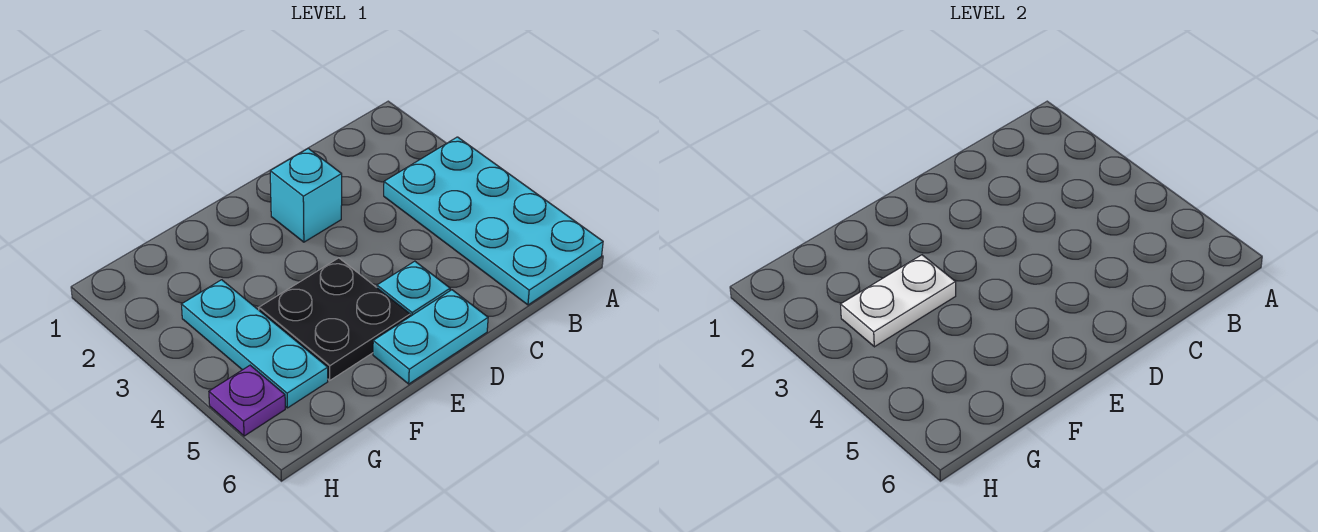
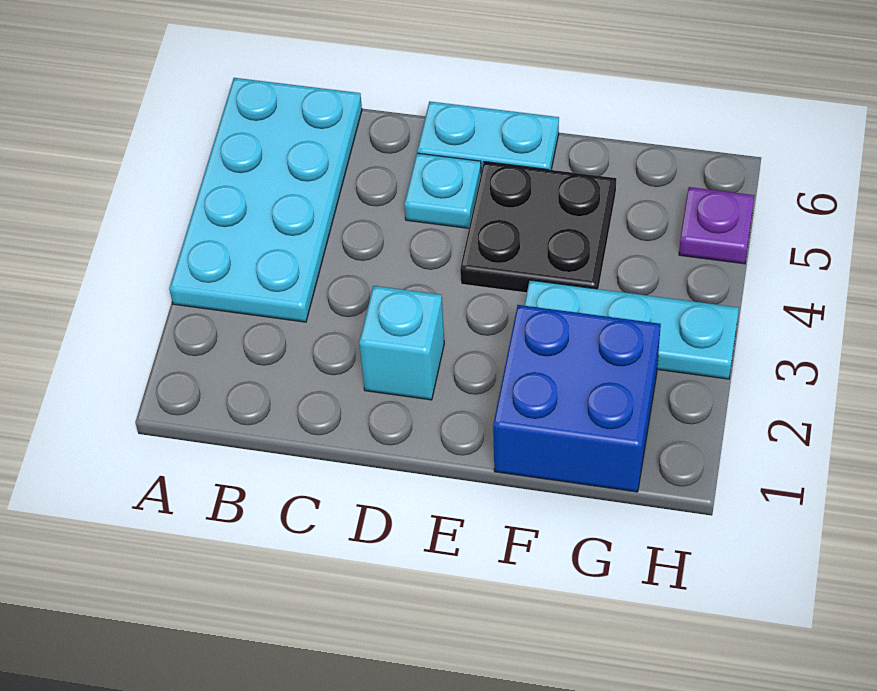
none -> blue brick F1:G2 level 1
white plate F3:G3 level 2 -> none
cyan plate G3:G5 level 1 -> cyan plate F3:H3 level 1

